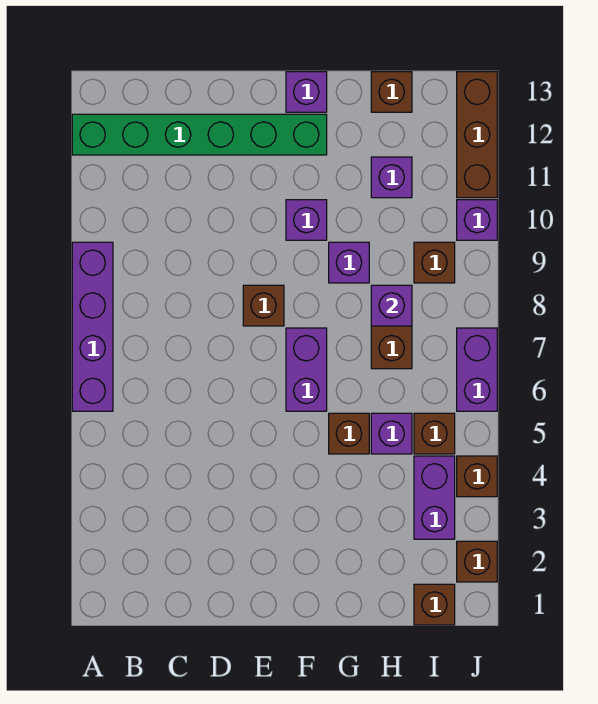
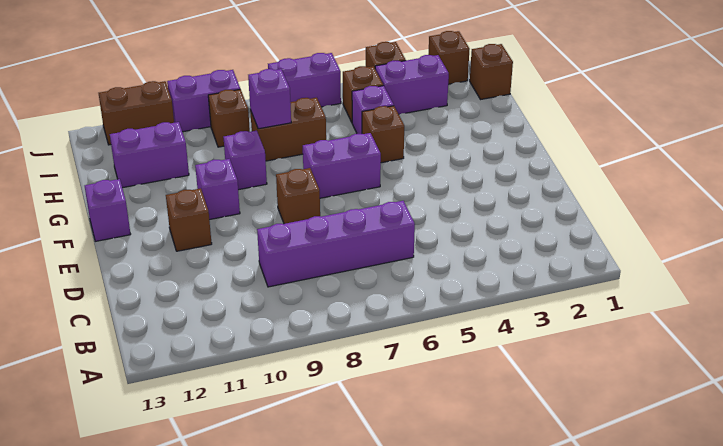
purple brick A6:A9 level 1 -> purple brick C6:C9 level 1
green brick A12:F12 level 1 -> none
purple brick H11 level 1 -> purple brick H11:H12 level 1
brown brick H13 level 1 -> brown brick E11 level 1
purple brick J10 level 1 -> purple brick J9:J10 level 1
brown brick J11:J13 level 1 -> brown brick J11:J12 level 1

